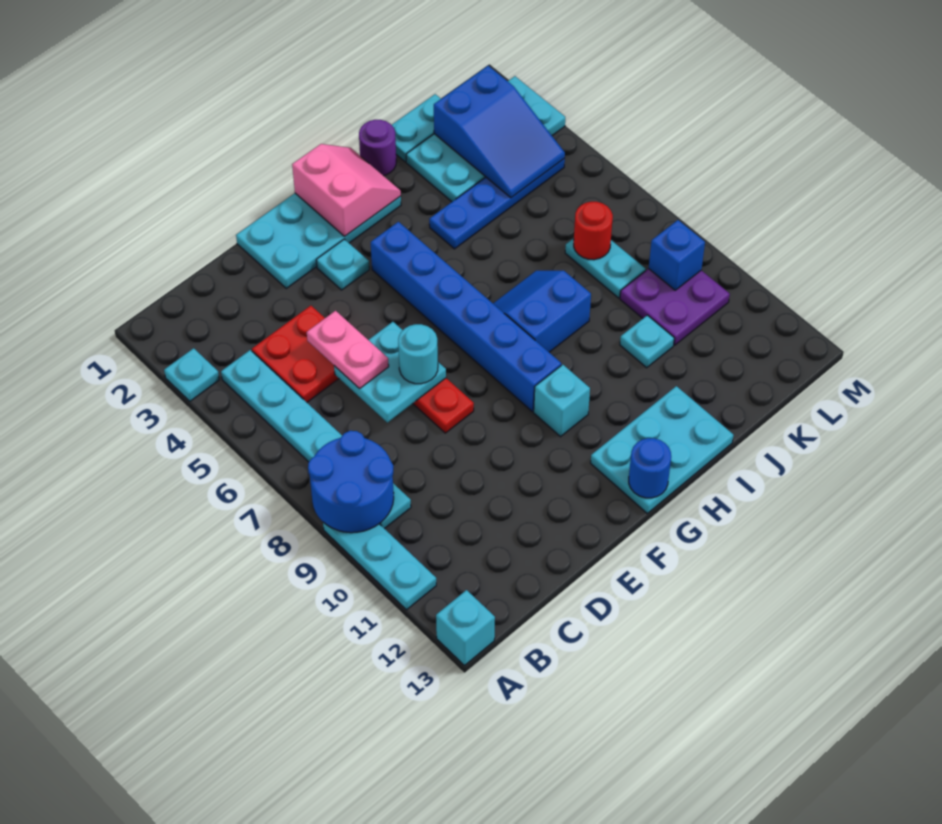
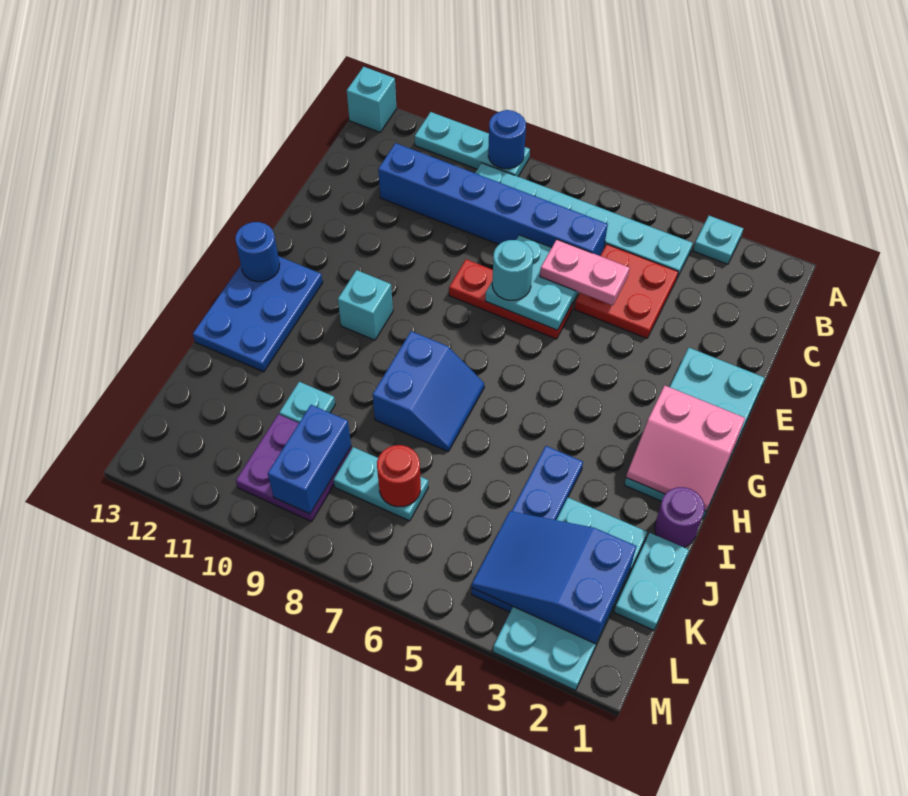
blue round brick A8:B9 level 2 -> blue round brick A9 level 2
cyan plate F3 level 1 -> none
blue brick G4:G9 level 1 -> blue brick C6:C11 level 1
cyan plate G12:I13 level 1 -> blue plate G12:I13 level 1
blue brick L9 level 2 -> blue brick K9:L9 level 2

